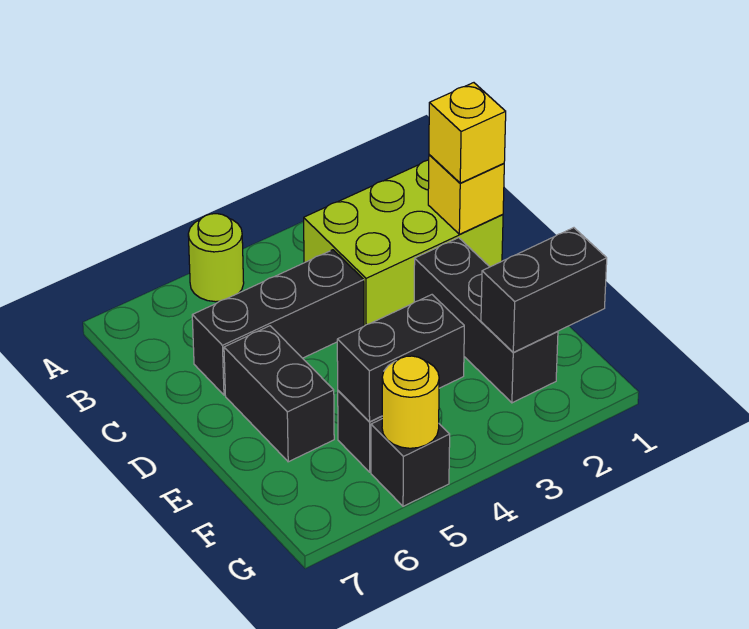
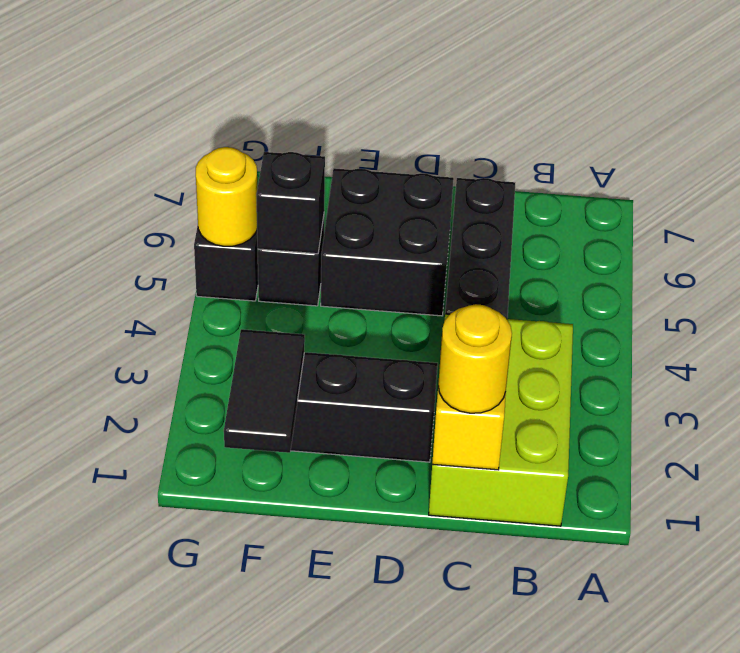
lime round brick A5 level 1 -> none
yellow brick C1 level 3 -> yellow round brick C1 level 3
black brick D6:E6 level 1 -> black brick D5:E6 level 1
black brick F1:F2 level 2 -> black tile F1:F2 level 2
black brick F4:F5 level 2 -> black brick F5 level 2

